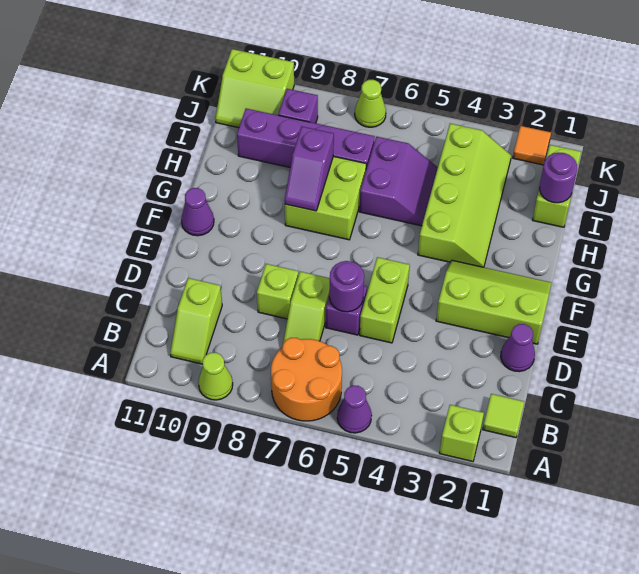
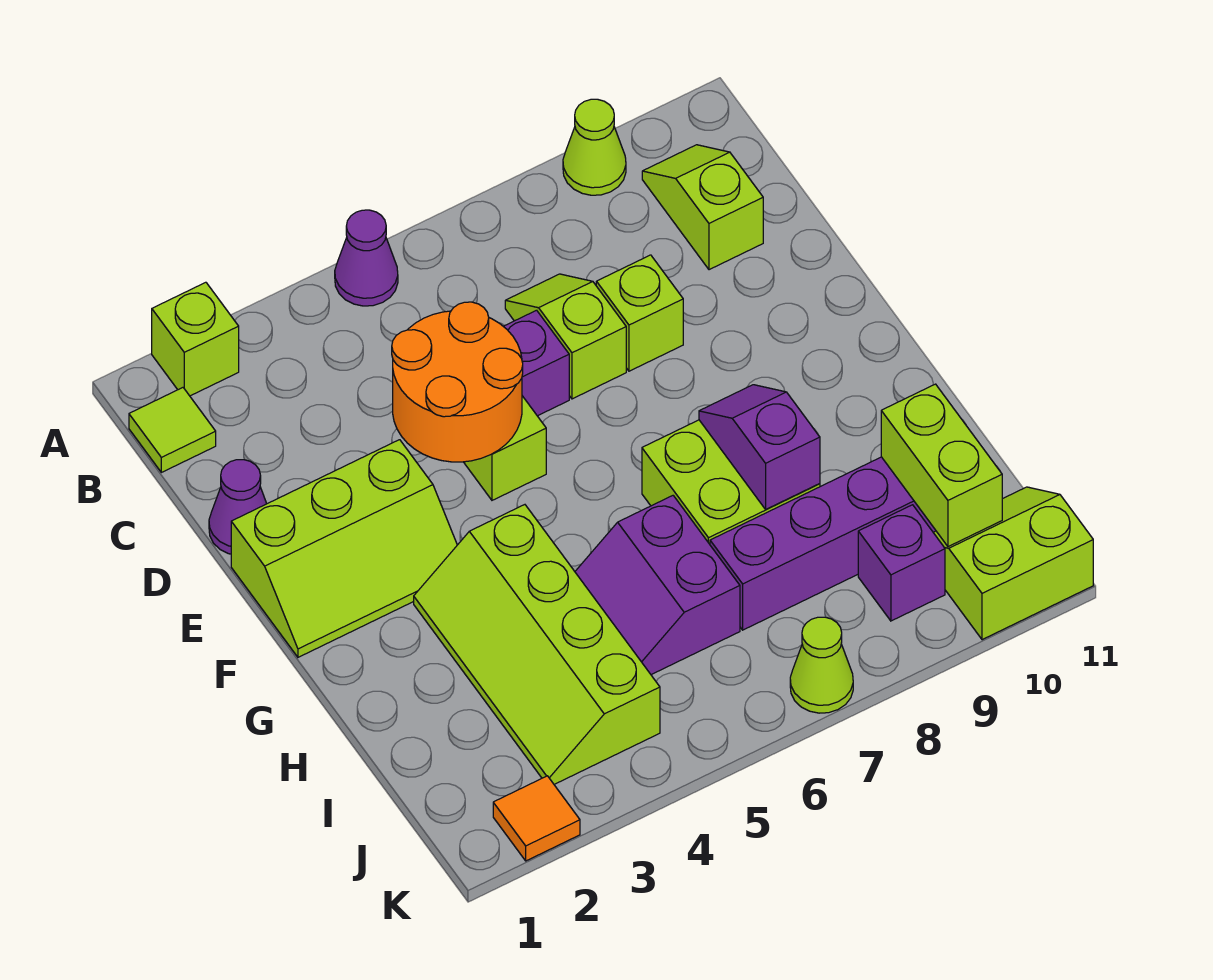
orange round brick A6:B7 level 1 -> orange round brick D4:E5 level 2
purple round brick D6 level 2 -> none
purple cone F11 level 1 -> none
lime brick I1:J1 level 1 -> lime brick I10:J10 level 2
purple round brick I1 level 2 -> none

